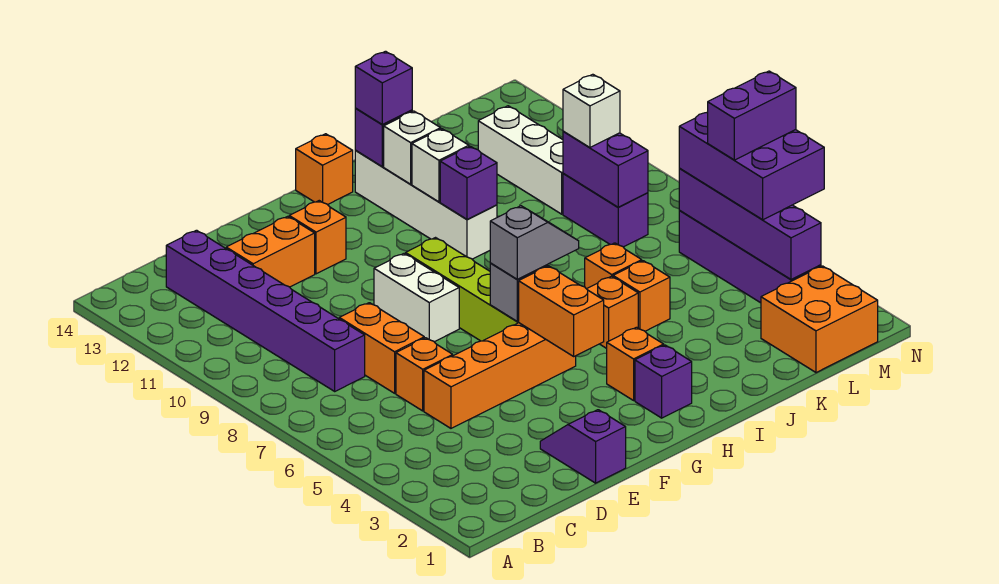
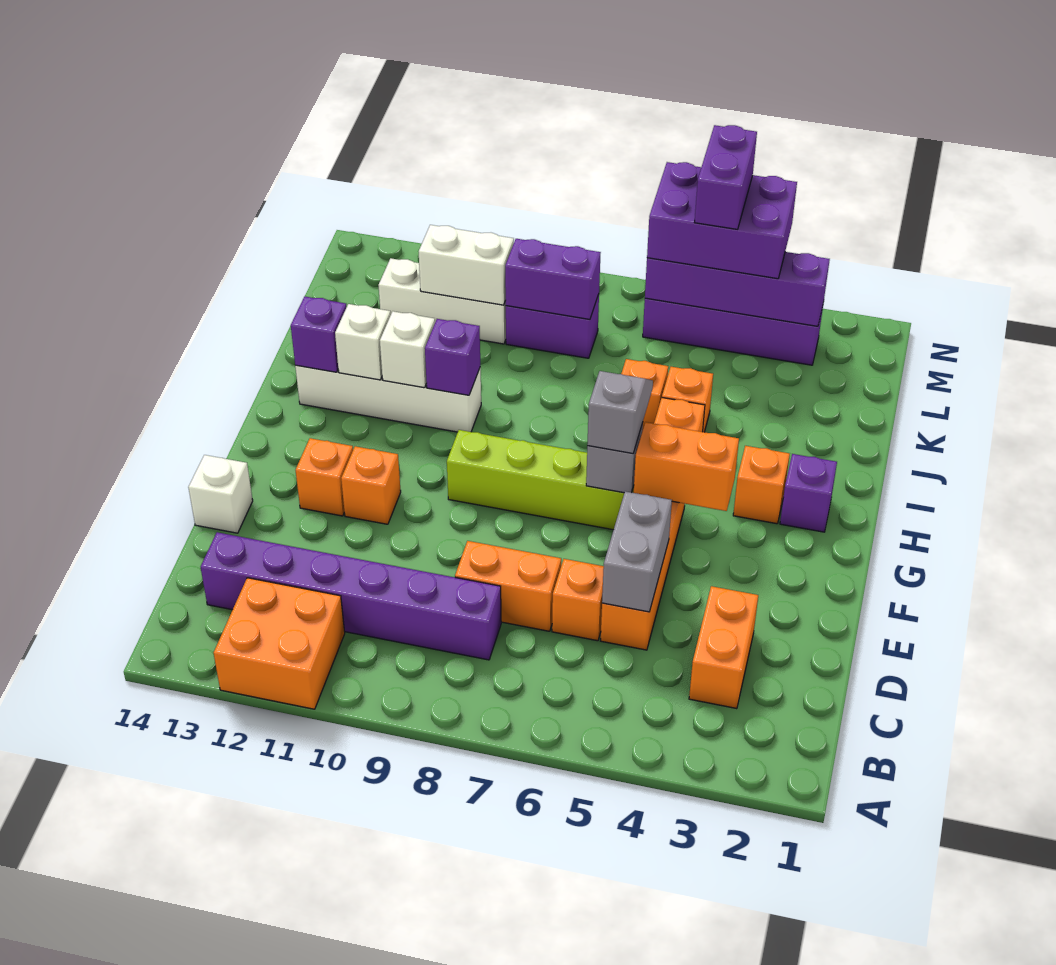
none -> grey brick D5:E5 level 2
orange brick D12:E12 level 1 -> orange brick C3:D3 level 1
purple slope E1:E2 level 1 top 1 -> none
white brick F8:F9 level 1 -> white brick L10:L11 level 2
orange brick H14 level 1 -> orange brick F11 level 1
purple brick I13 level 3 -> none
orange brick L1:M2 level 1 -> orange brick A11:B12 level 1
white brick L9 level 3 -> white brick E14 level 1

